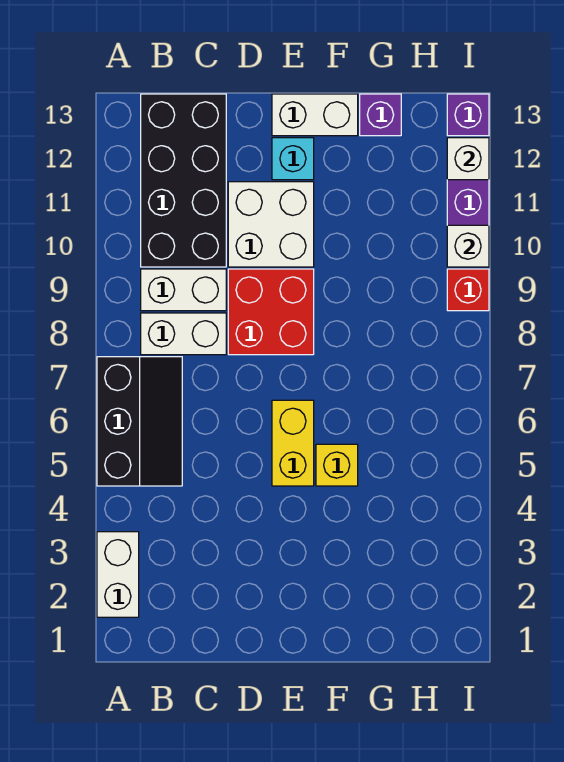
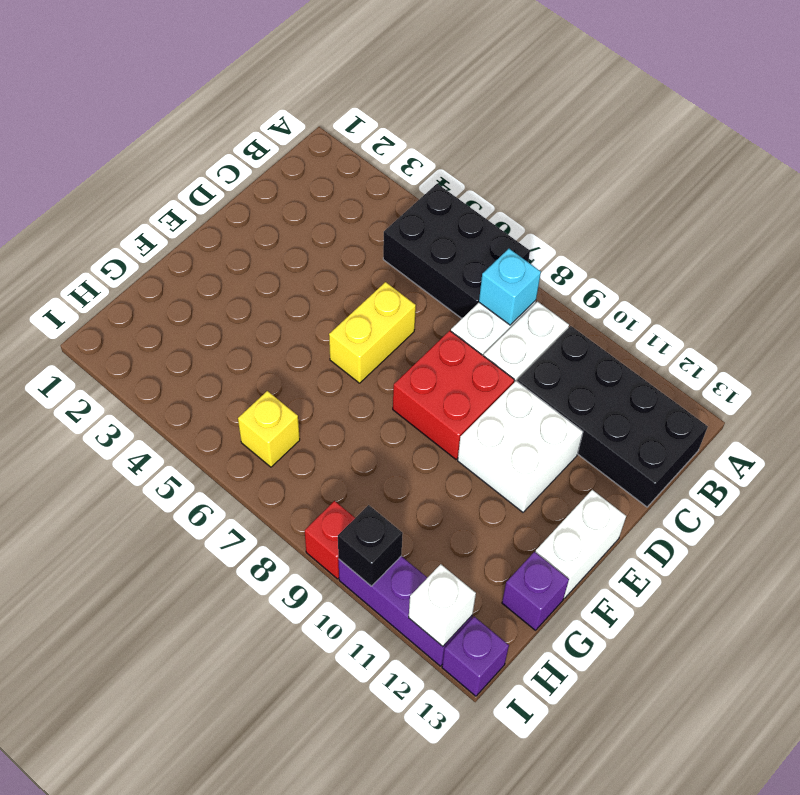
white brick A2:A3 level 1 -> none
black slope A5:B7 level 1 top A -> black brick A5:B7 level 1
yellow brick E5:E6 level 1 -> yellow brick D6:E6 level 1
cyan brick E12 level 1 -> cyan brick B8 level 2
yellow brick F5 level 1 -> yellow brick H6 level 1
white brick I10 level 2 -> black brick I10 level 2

